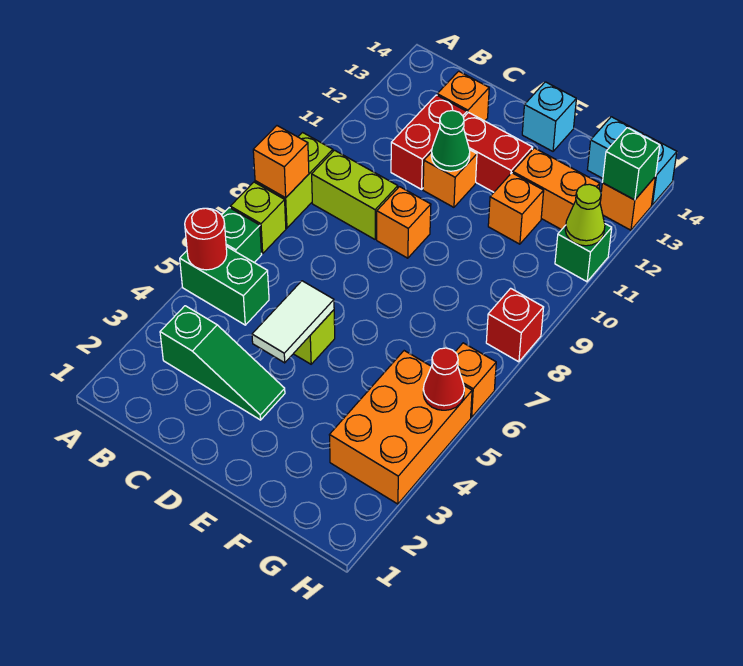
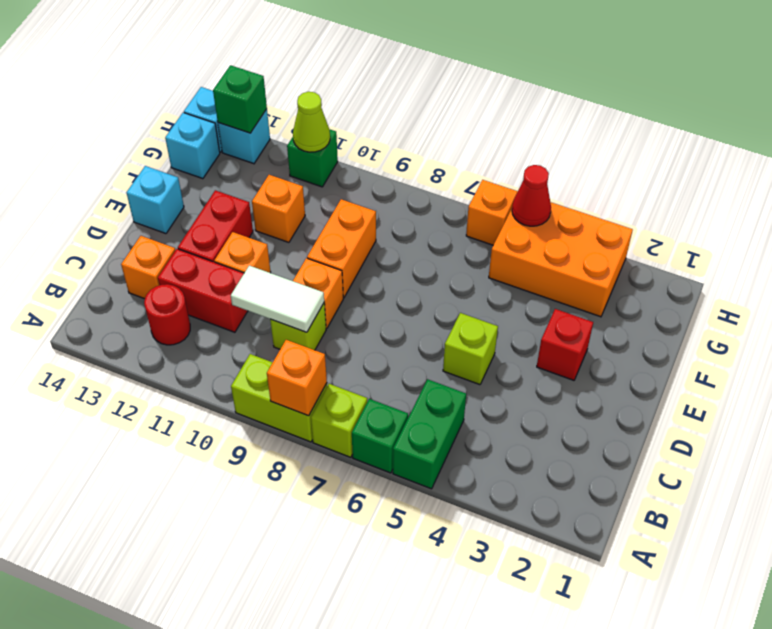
red round brick A5 level 2 -> red round brick B12 level 1
green slope B3:D3 level 1 top B -> none
lime brick B9:C9 level 1 -> lime brick C9 level 1
white tile D4:D5 level 2 -> white tile C9:C10 level 2
green cone D11 level 2 -> none
orange brick F12:G12 level 1 -> orange brick E9:F9 level 1
red brick H8 level 1 -> red brick E3 level 1
orange brick H13 level 1 -> cyan brick H13 level 1

